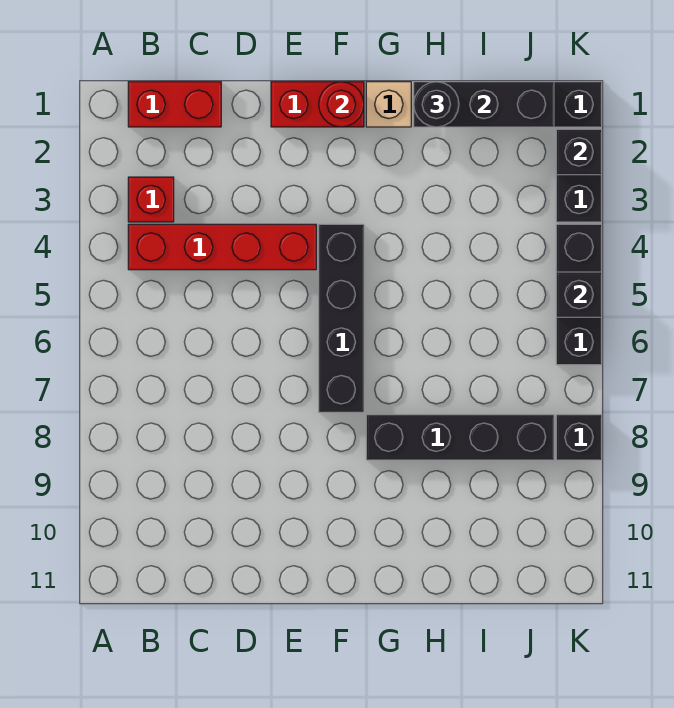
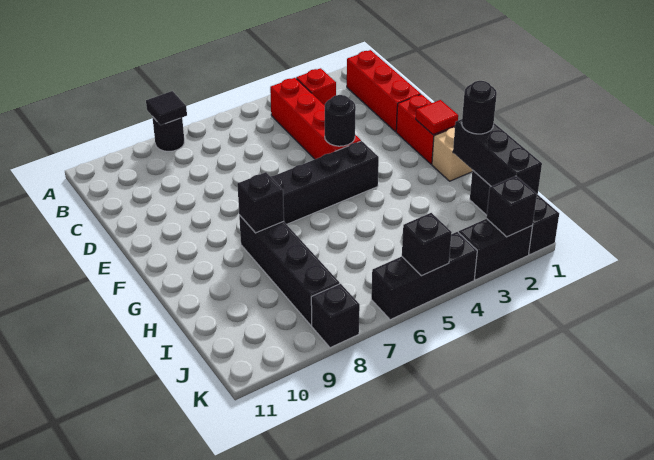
none -> black round brick A8 level 1
none -> black tile A8 level 2
red brick B1:C1 level 1 -> red brick B1:D1 level 1
none -> black round brick E4 level 2
red round brick F1 level 2 -> red tile F1 level 2
none -> black brick G8 level 2

